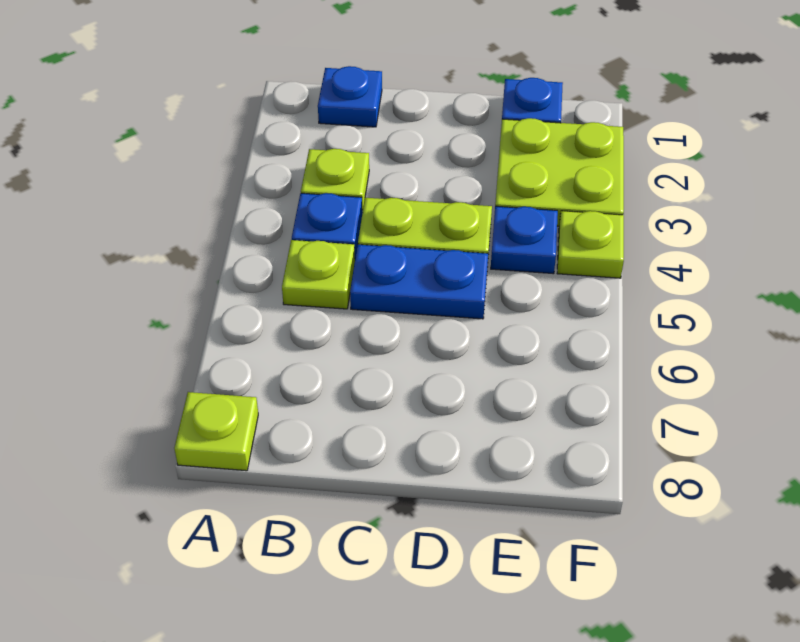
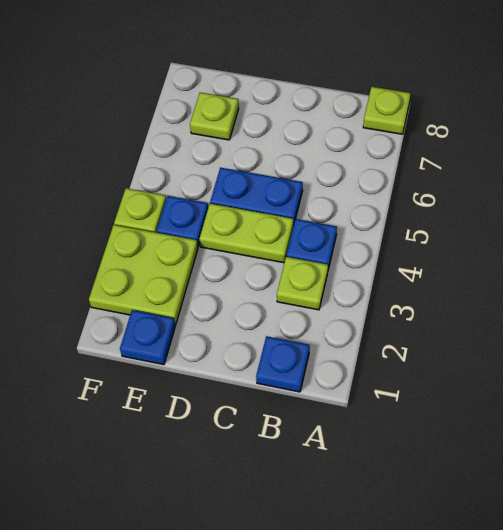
lime plate B5 level 1 -> lime plate E7 level 1

